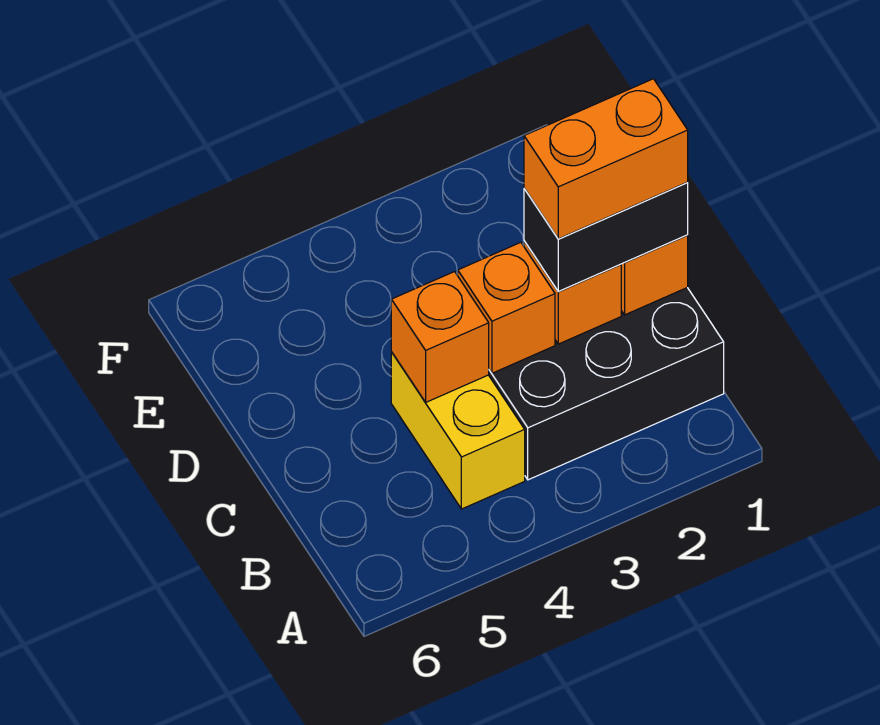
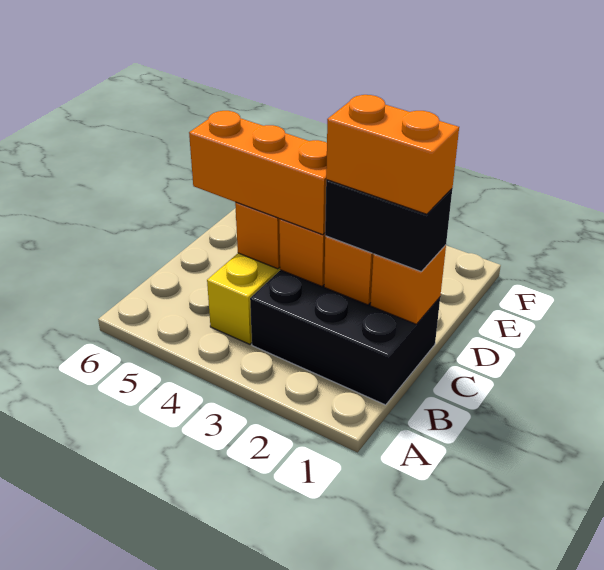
none -> orange brick C3:C5 level 3

